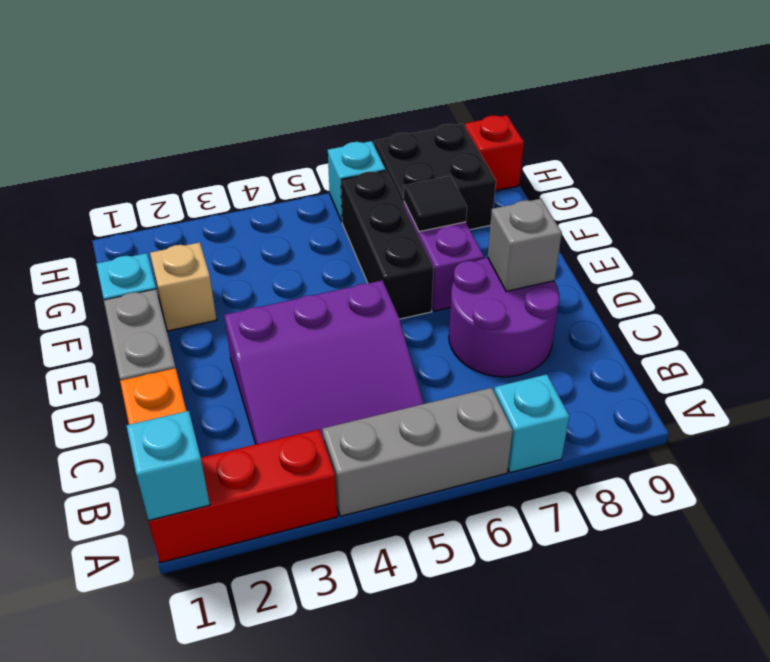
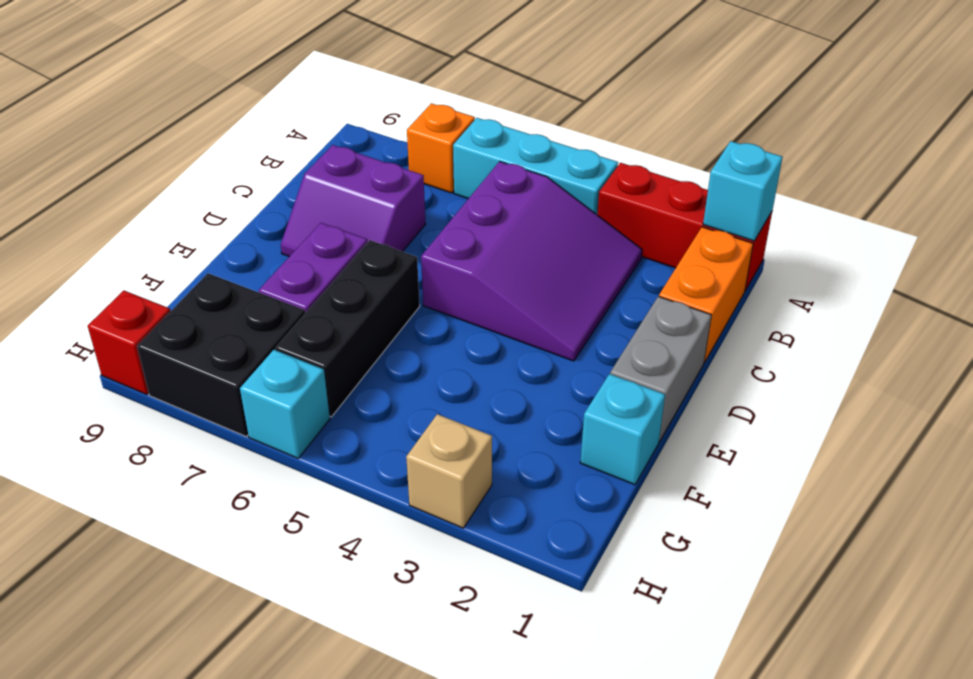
grey brick A4:A6 level 1 -> cyan brick A4:A6 level 1
cyan brick A7 level 1 -> orange brick A7 level 1
purple slope B3:D5 level 1 top D -> purple slope B3:D5 level 1 top 5
purple round brick C7:D8 level 1 -> purple slope C7:D8 level 1 top C
grey brick D8 level 2 -> none
tan brick F2 level 1 -> tan brick H3 level 1
black tile F7 level 2 -> none

